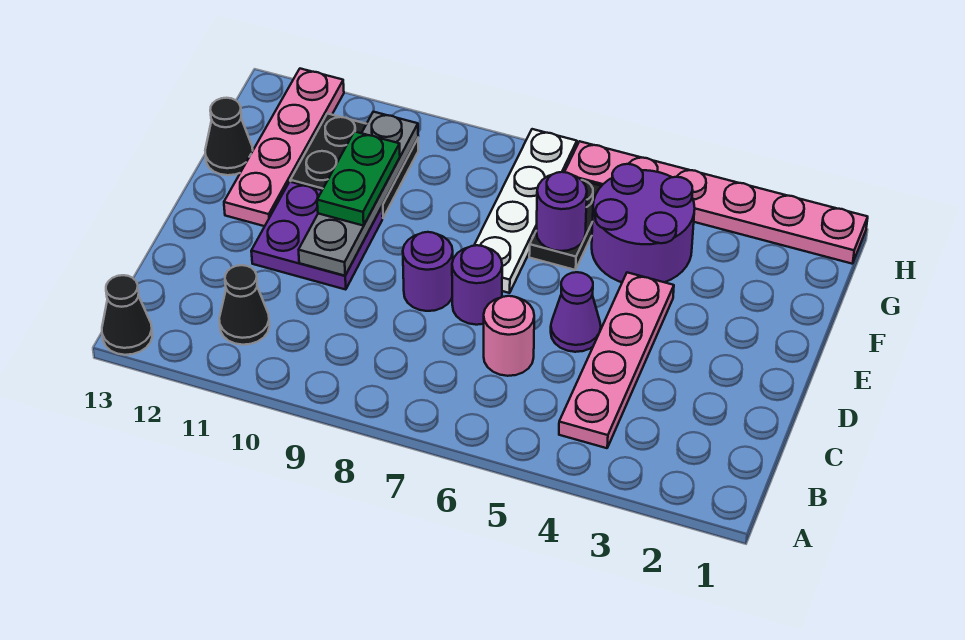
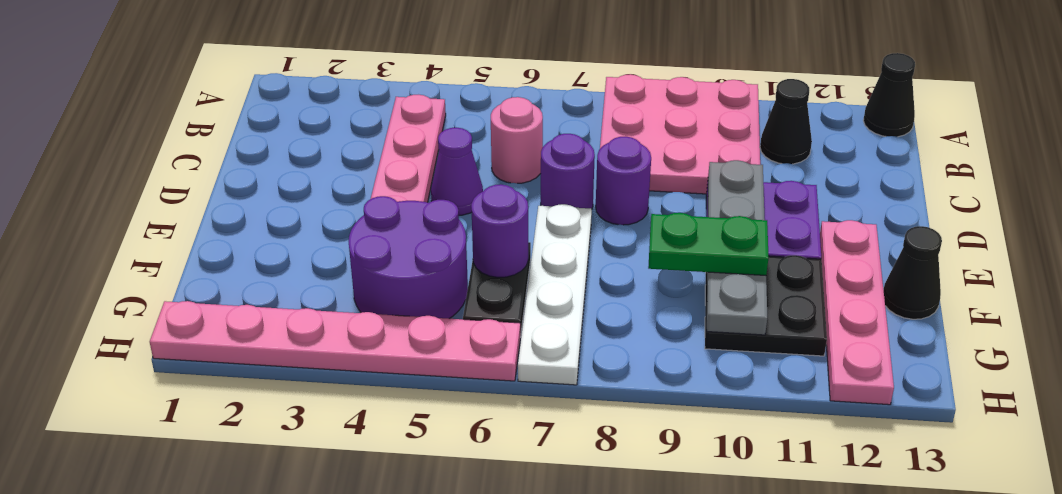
none -> pink plate A8:C10 level 1
green plate E10:F10 level 3 -> green plate F9:F10 level 3

